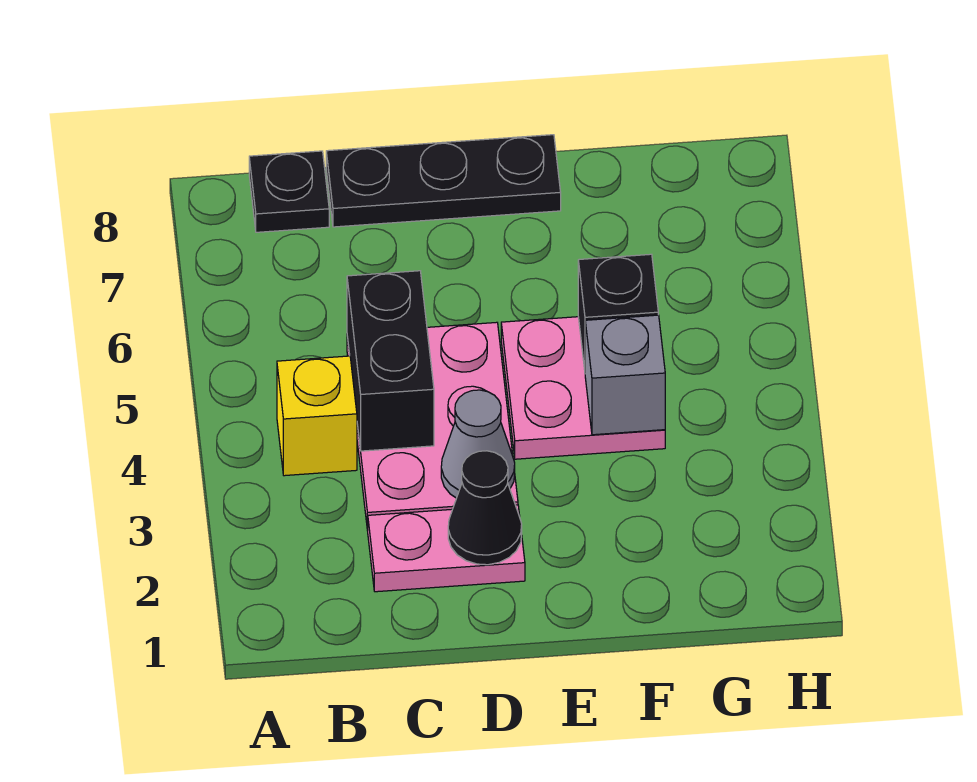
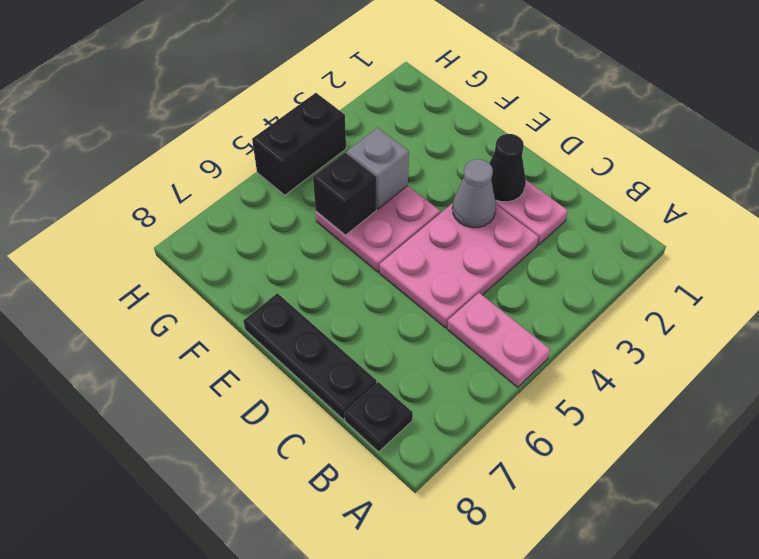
none -> pink plate A5:B5 level 1
yellow brick B4 level 1 -> none
black brick C4:C5 level 2 -> black brick H4:H5 level 1

